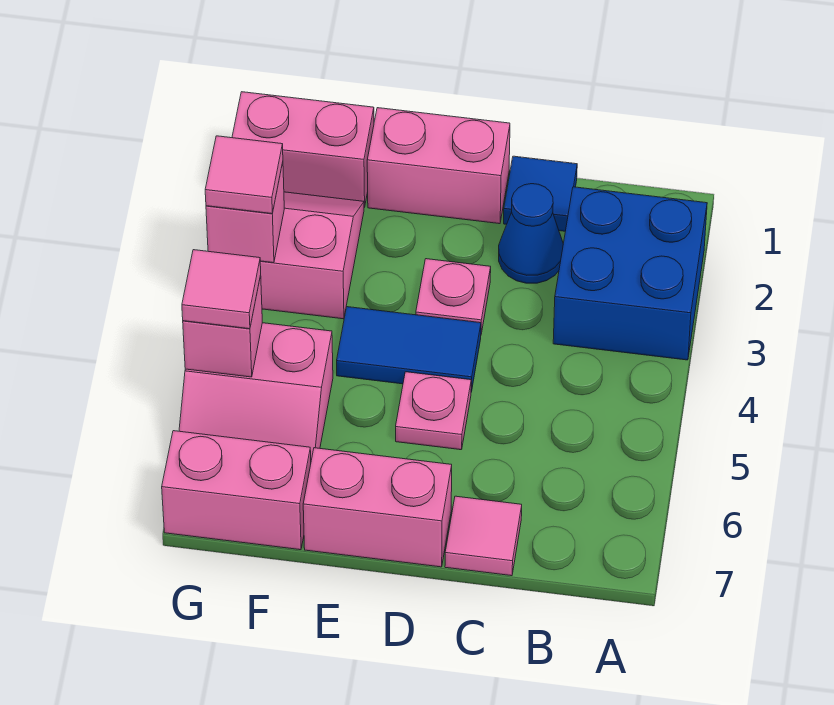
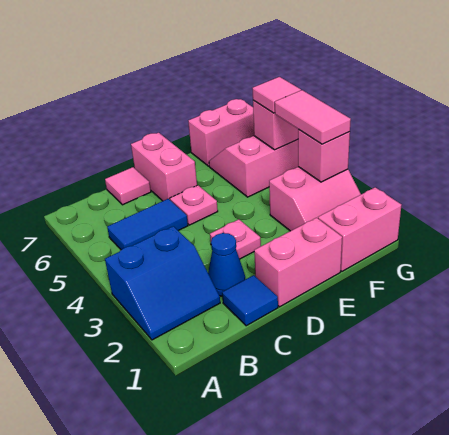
blue brick A2:B3 level 1 -> blue slope A2:B3 level 1 top 3
blue tile D4:E4 level 1 -> blue tile B5:C5 level 1
pink brick D7:E7 level 1 -> pink brick D6:D7 level 1
pink tile G3 level 3 -> pink tile G3:G4 level 3

